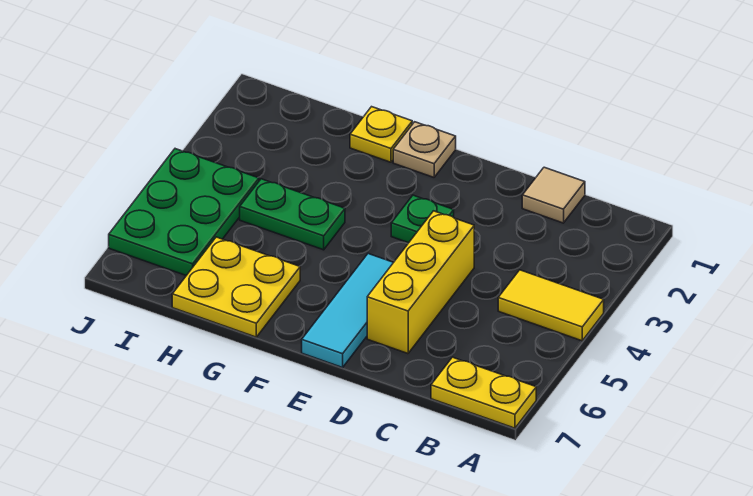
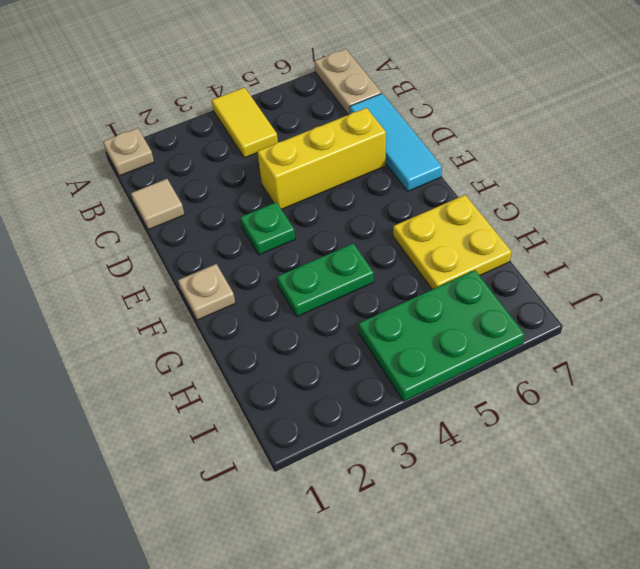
none -> tan plate A1 level 1
yellow plate A7:B7 level 1 -> tan plate A7:B7 level 1
cyan tile E5:E7 level 1 -> cyan tile C7:E7 level 1
yellow plate G1 level 1 -> none
green plate G4:H4 level 1 -> green plate G3:G4 level 1

